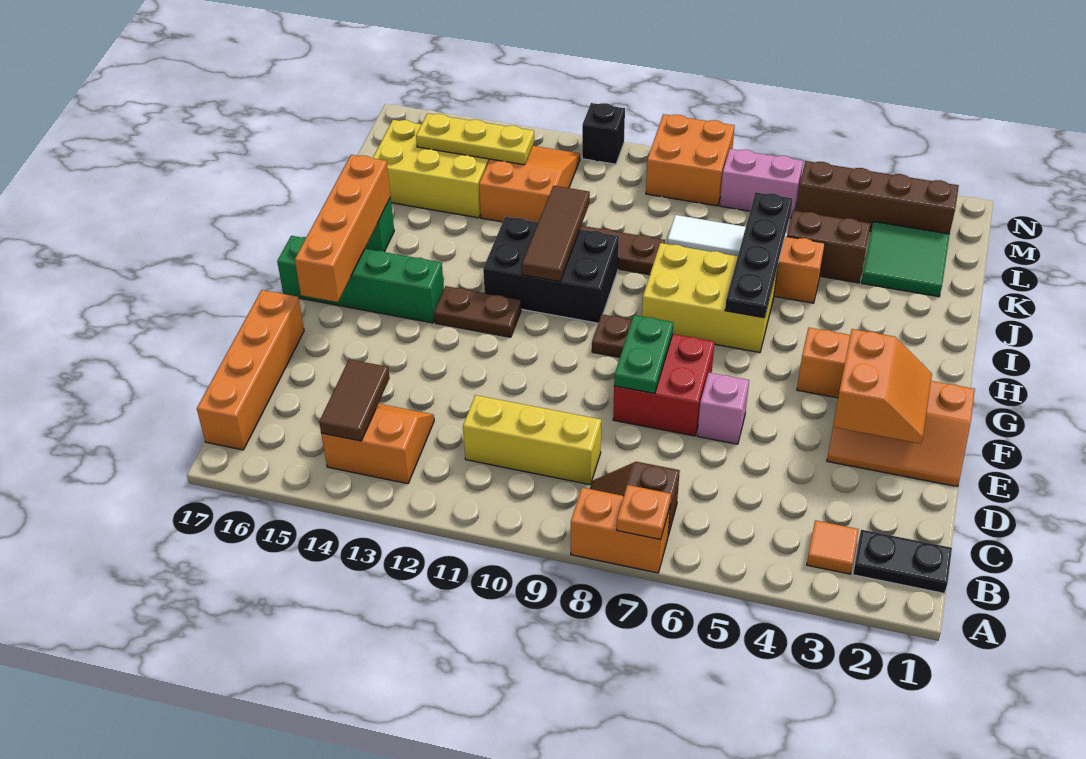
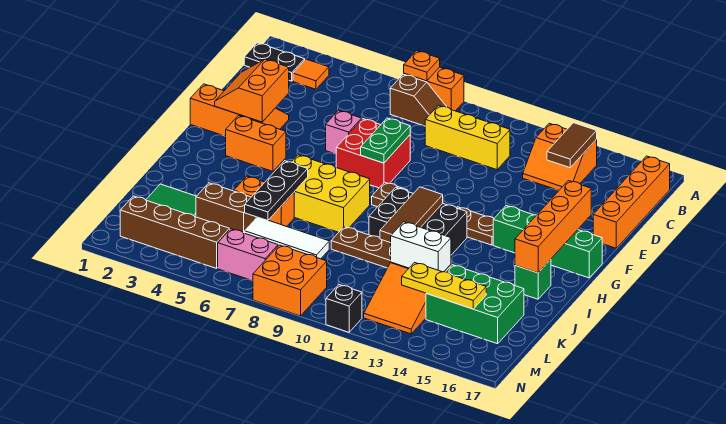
black plate H6:K6 level 2 -> black plate I6:K6 level 2
none -> white brick K12:K13 level 2
yellow brick K14:L16 level 1 -> green brick K14:L16 level 1

